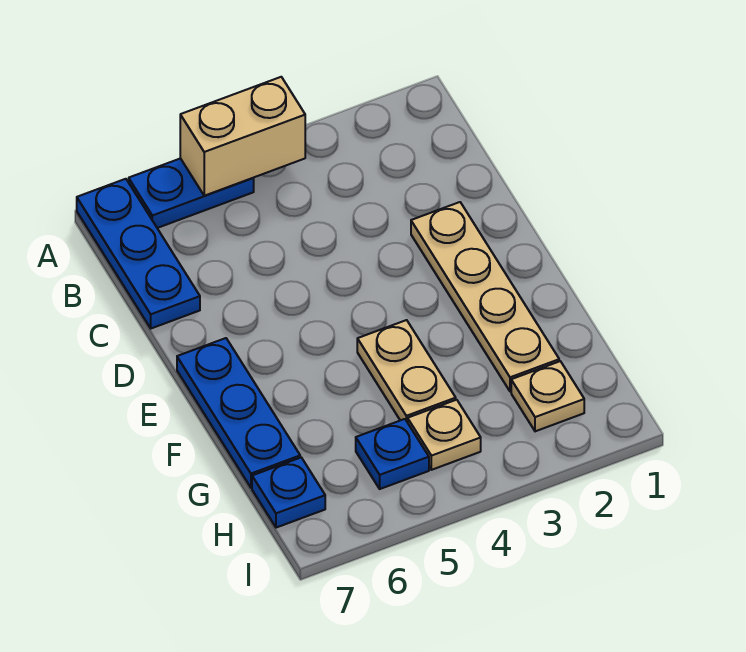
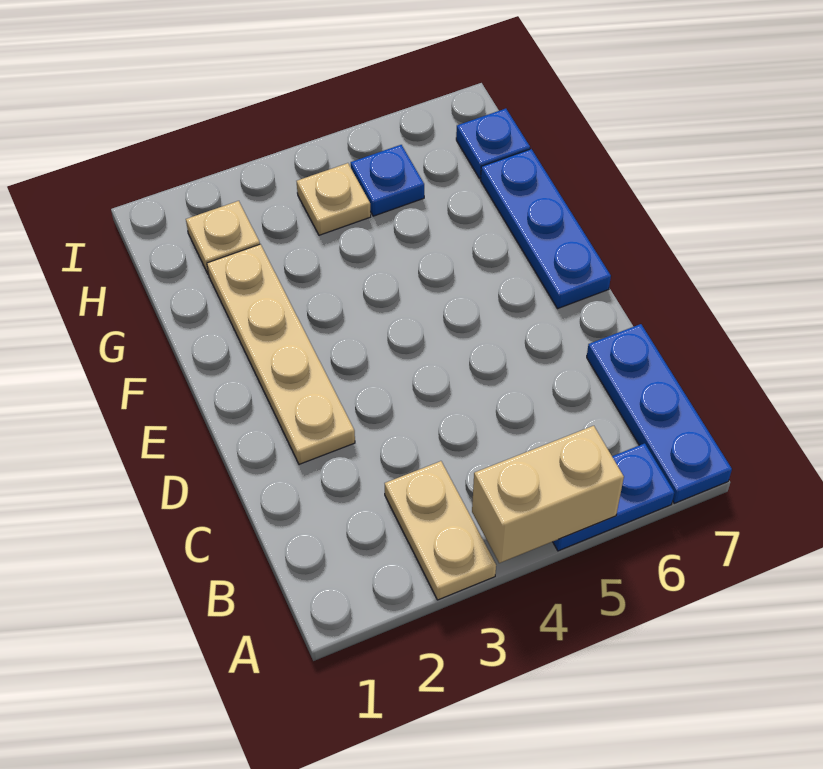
tan plate F4:G4 level 1 -> tan plate A3:B3 level 1

